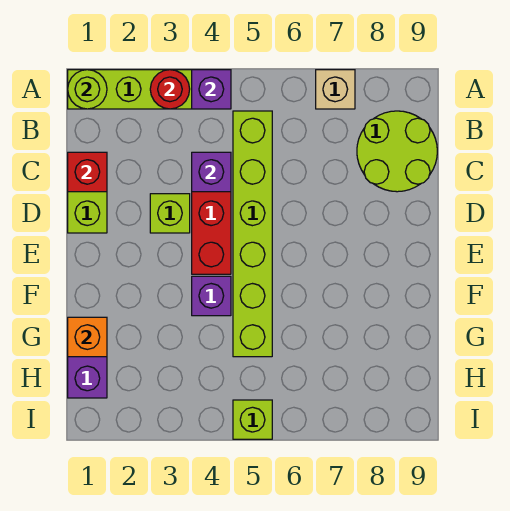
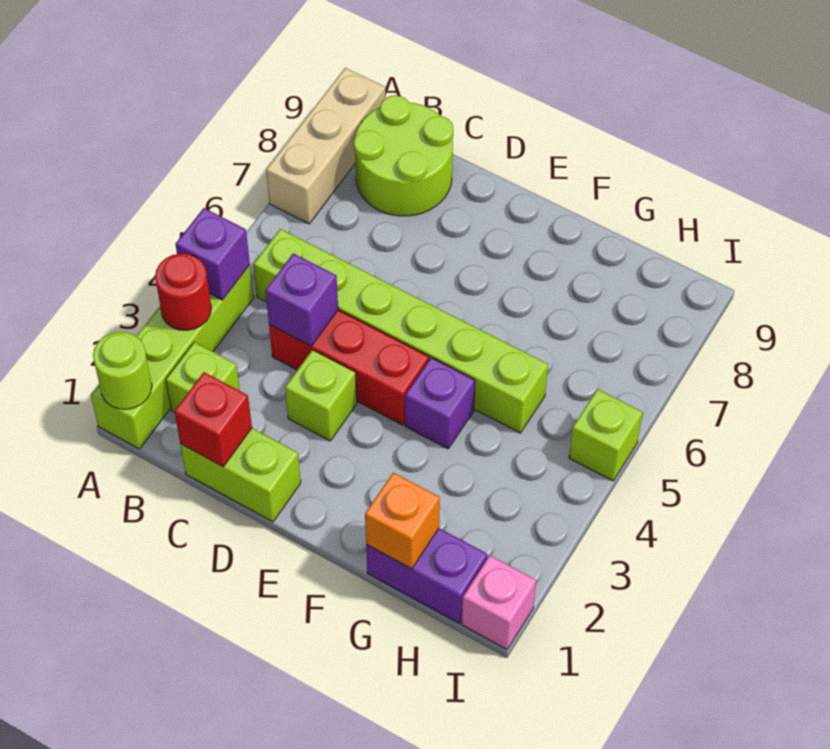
tan brick A7 level 1 -> tan brick A7:A9 level 1
none -> lime brick B2 level 1
none -> pink brick I1 level 1

